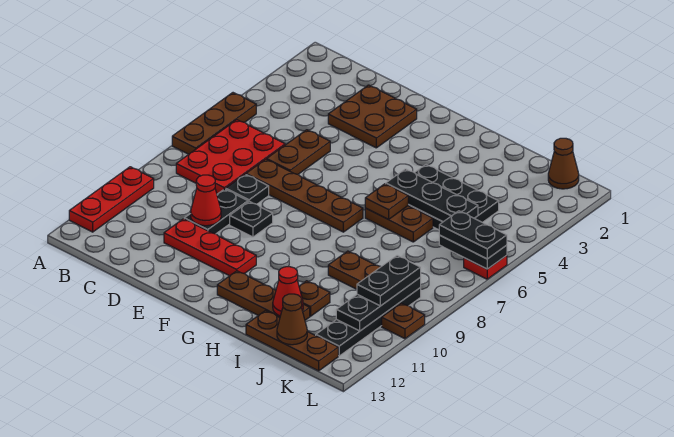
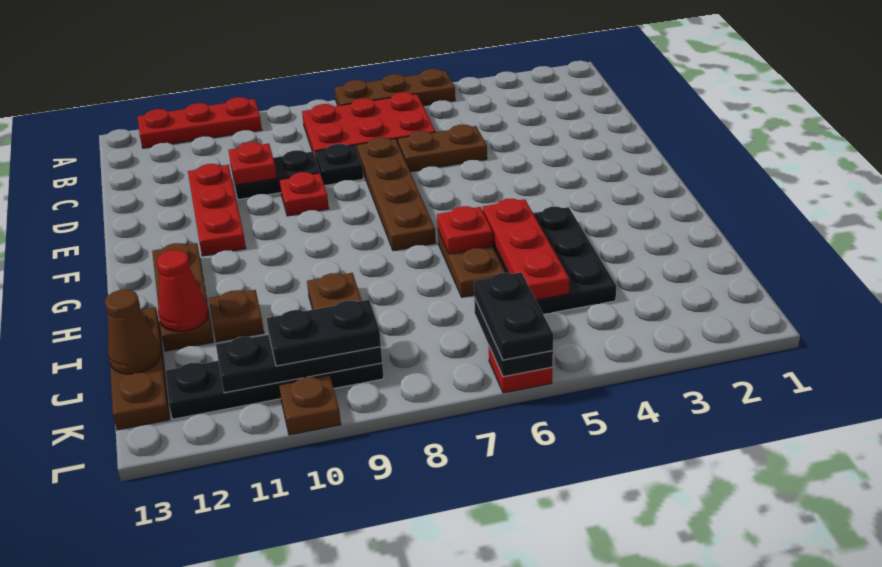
brown plate D2:E3 level 1 -> none
red cone D10 level 2 -> red plate D10 level 2
black plate E9 level 1 -> red plate E9 level 1
black plate H5:J5 level 2 -> red plate H5:J5 level 2
brown plate H6 level 2 -> red plate H6 level 2
brown cone K1 level 1 -> none

